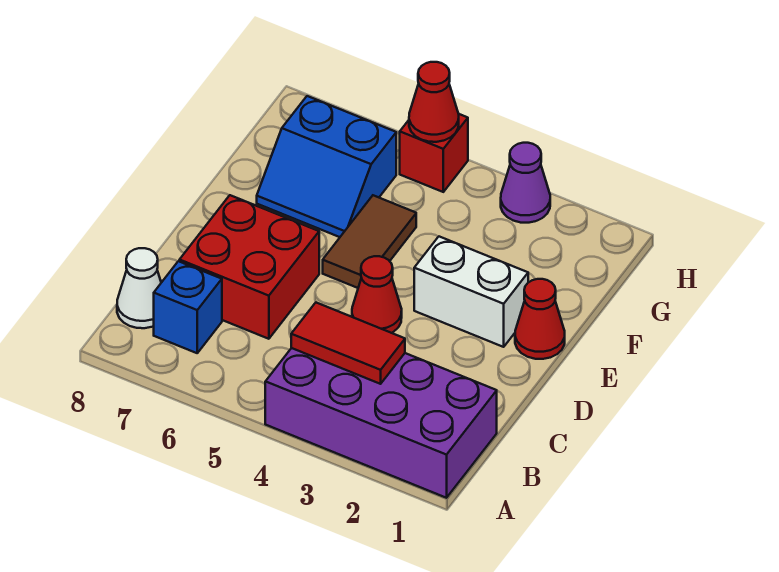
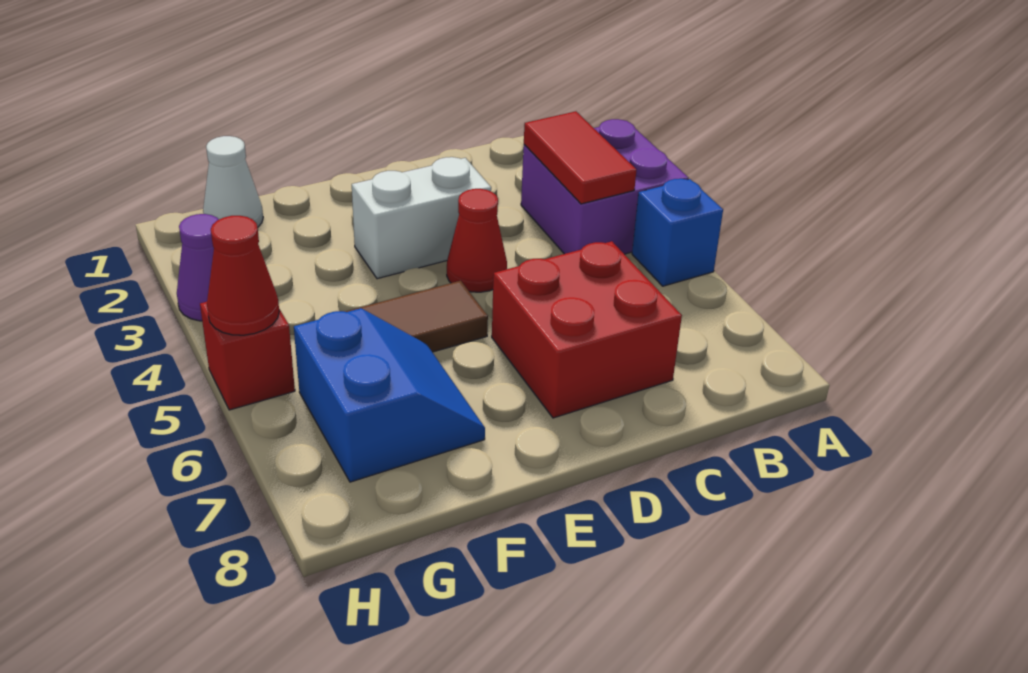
purple brick A1:B4 level 1 -> purple brick A3:B4 level 1
blue brick B7 level 1 -> blue brick A5 level 1
white cone B8 level 1 -> white cone G1 level 1
red cone E1 level 1 -> none
white brick E2:E3 level 1 -> white brick D3:E3 level 1

